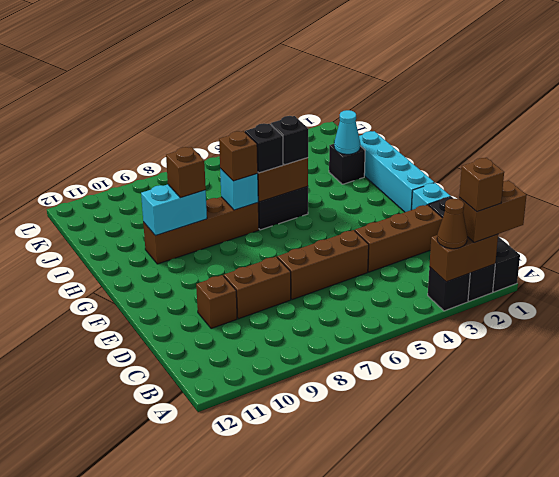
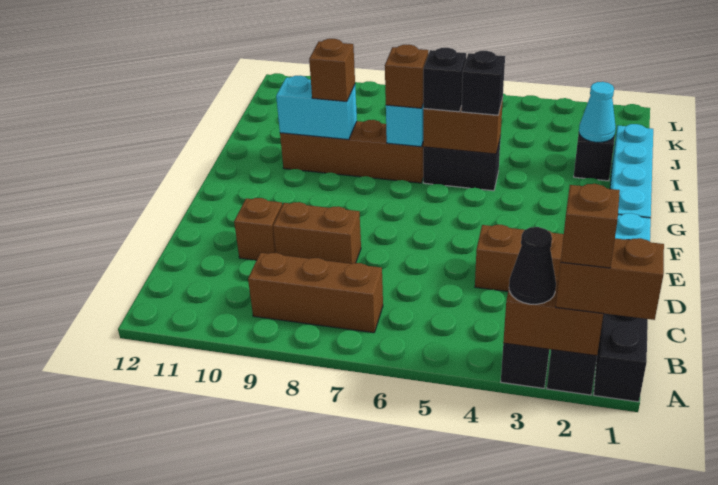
brown cone A3 level 3 -> black cone A3 level 3
brown brick D5:D7 level 1 -> brown brick B7:B9 level 1

